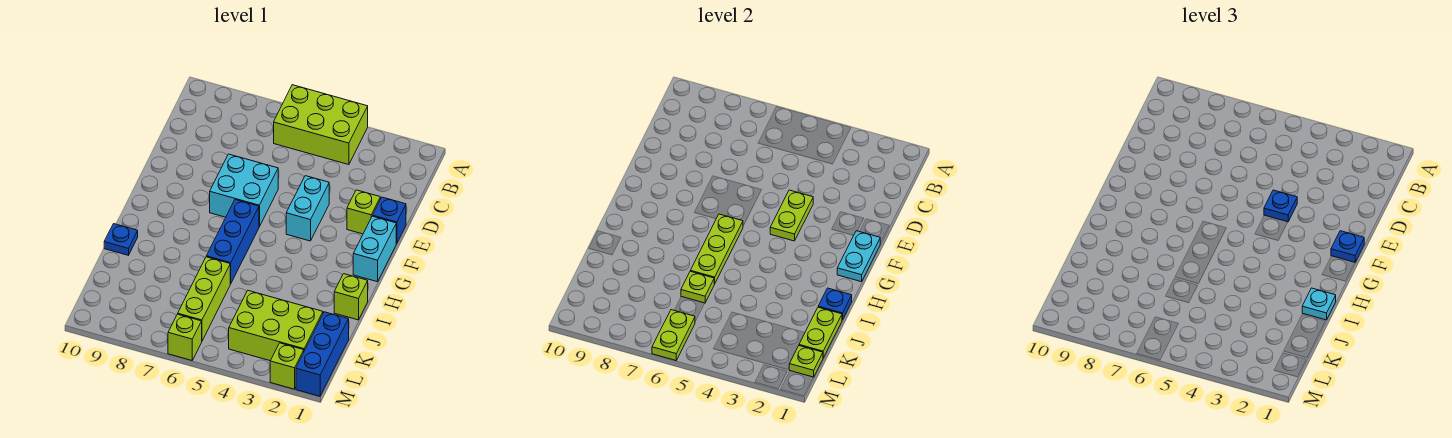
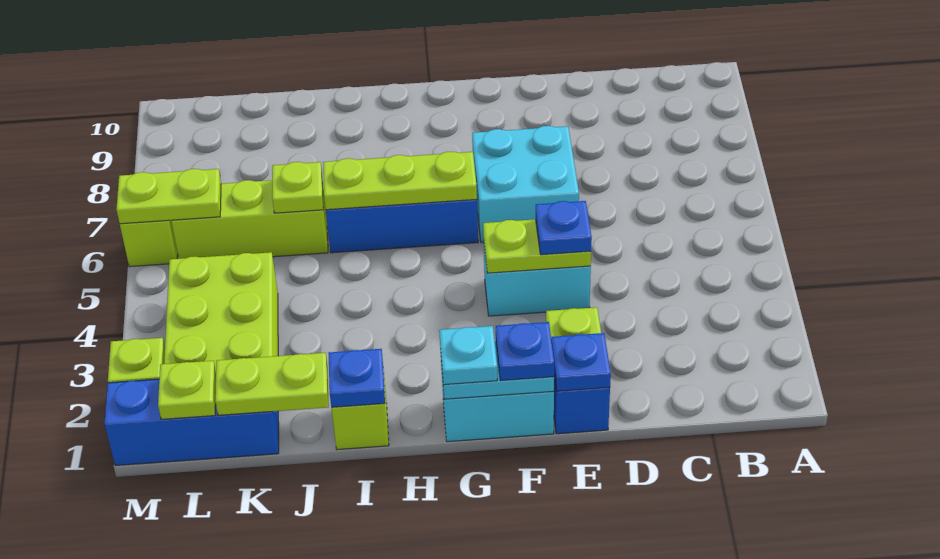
lime brick A4:B6 level 1 -> none
cyan plate I1 level 3 -> cyan plate G1 level 3
blue plate I10 level 1 -> blue plate E1 level 2

